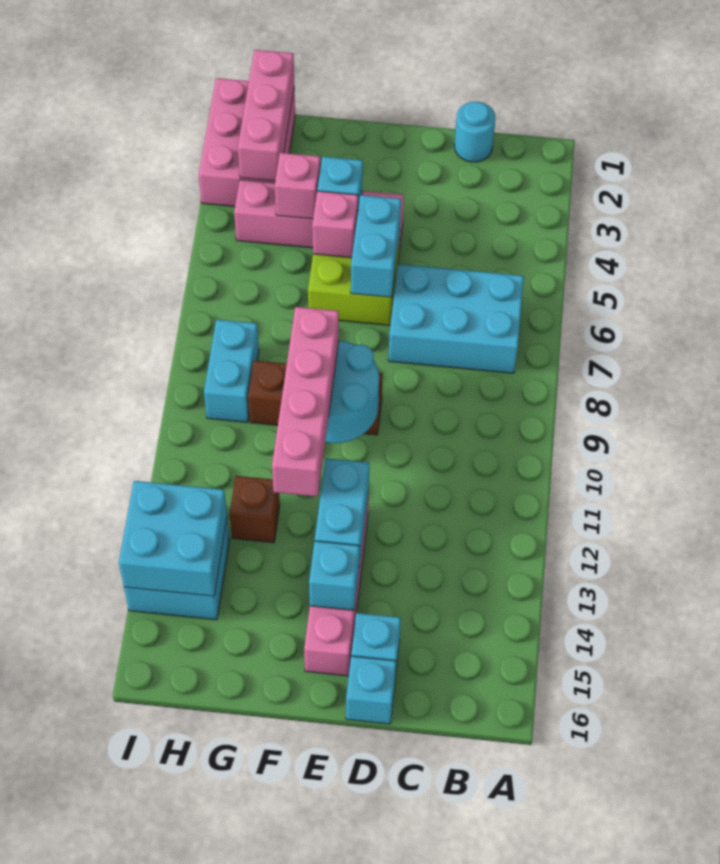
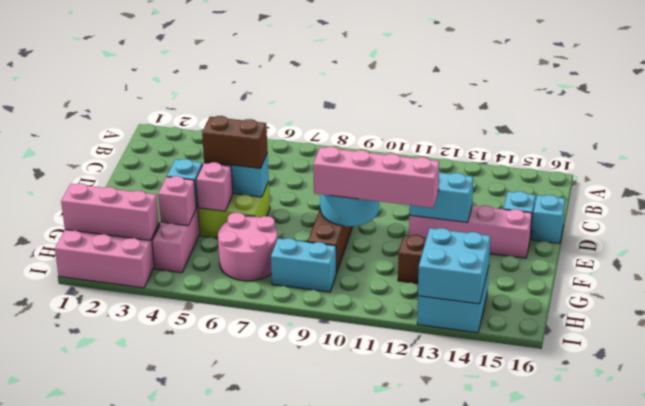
cyan brick B6:D7 level 1 -> none
cyan round brick C1 level 1 -> none
none -> brown brick E5:E6 level 3
cyan brick E14 level 2 -> none
none -> pink round brick G6:H7 level 1

